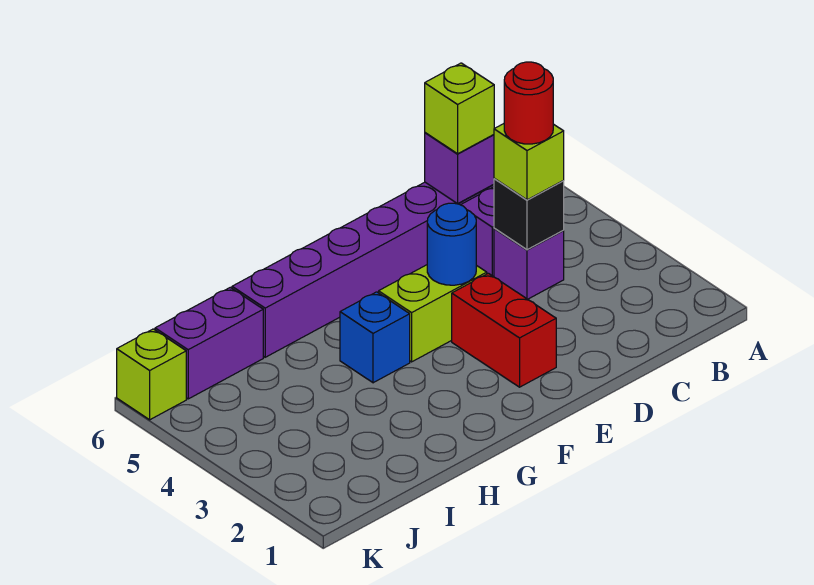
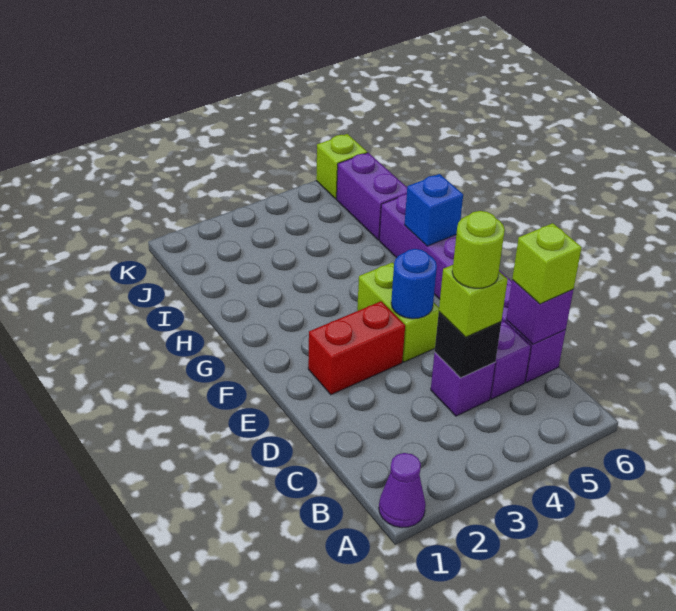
none -> purple cone A1 level 1
red round brick C4 level 4 -> lime round brick C4 level 4
blue brick G4 level 1 -> blue brick G6 level 2

